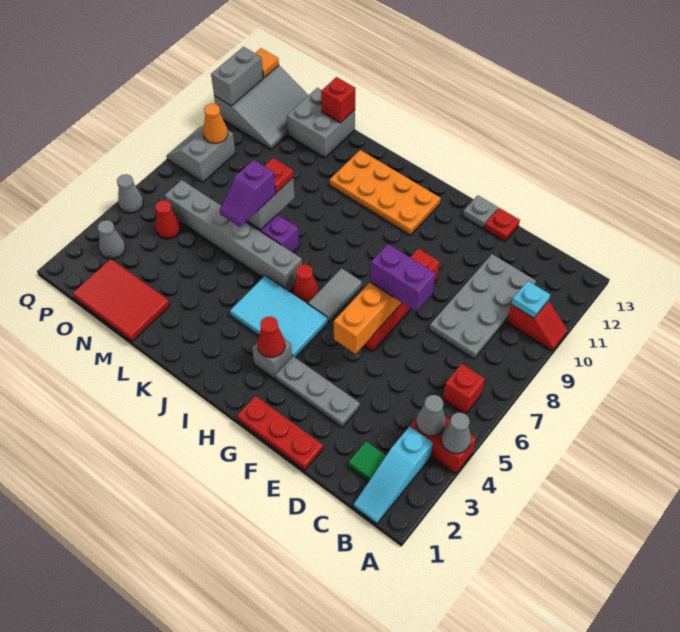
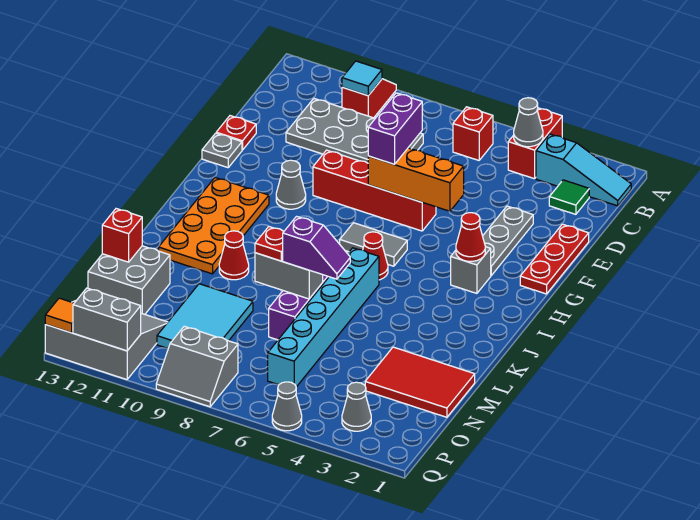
grey cone A4 level 2 -> grey cone G10 level 1
cyan plate B10 level 2 -> cyan tile B10 level 2
cyan tile H4:J5 level 1 -> cyan tile M9:O10 level 1
grey brick J6:O6 level 1 -> cyan brick J6:O6 level 1
red tile M1:O2 level 1 -> red tile M1:N3 level 1
red cone O5 level 1 -> red cone K10 level 1
orange cone P9 level 2 -> none

